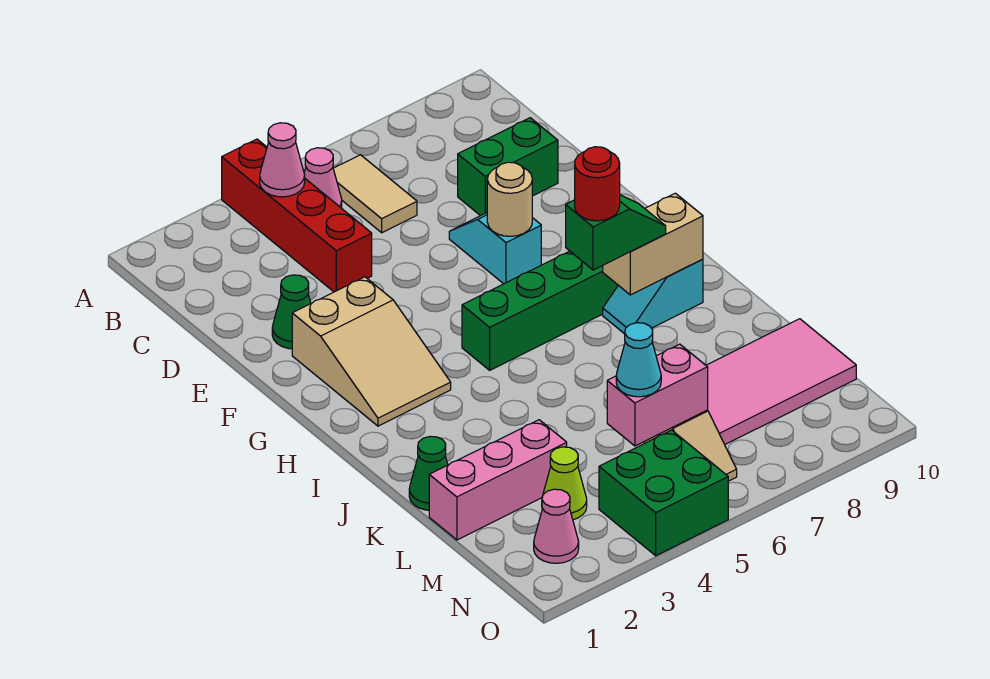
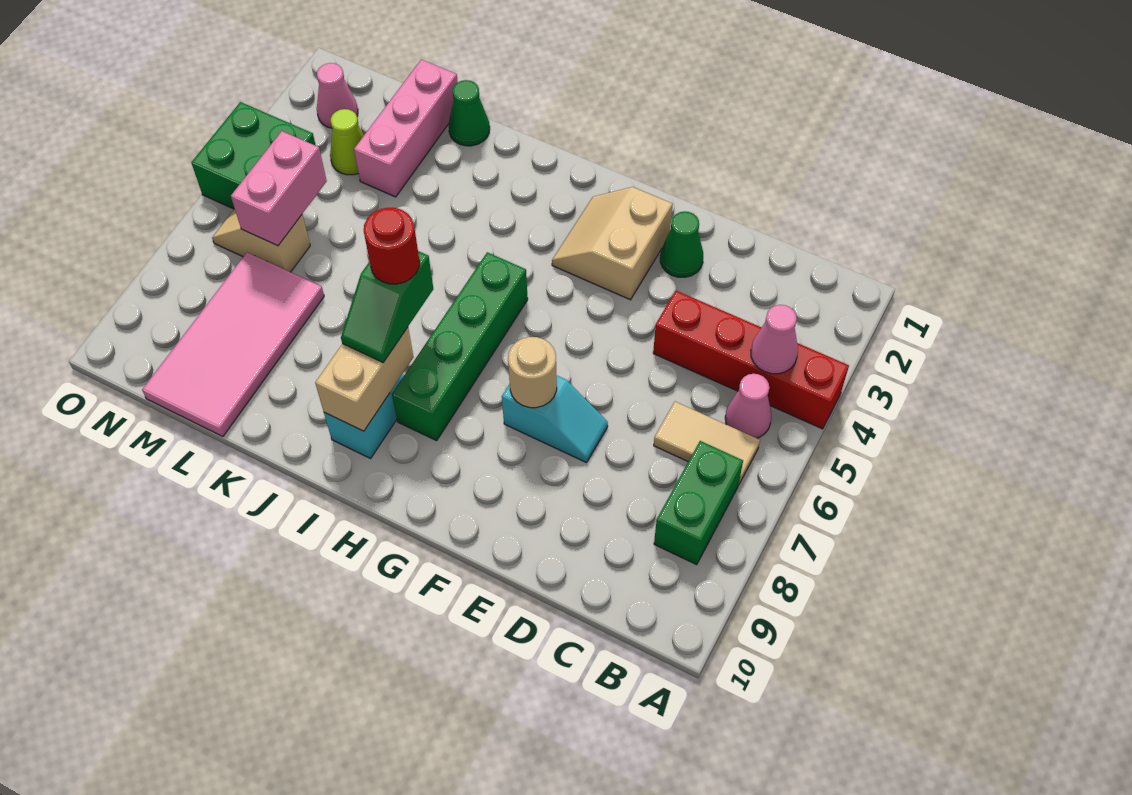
green brick D8:D9 level 1 -> green brick B7:B8 level 1
tan slope F2:H3 level 1 top F -> tan slope F2:G3 level 1 top F
cyan cone M5 level 3 -> none

